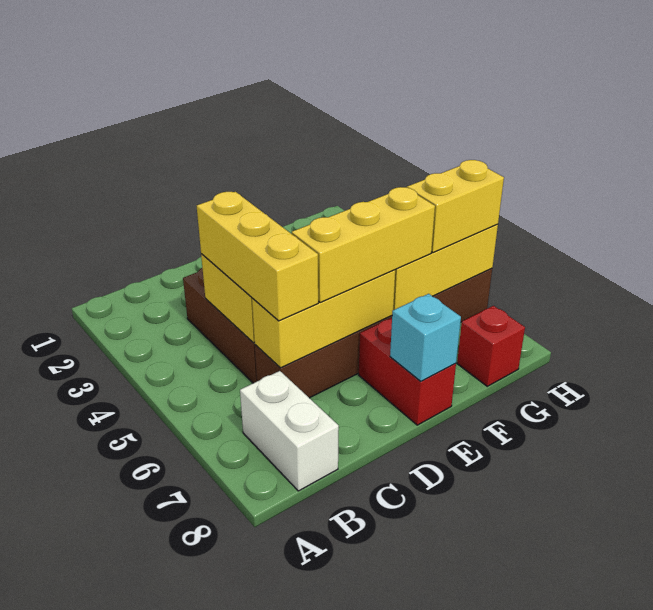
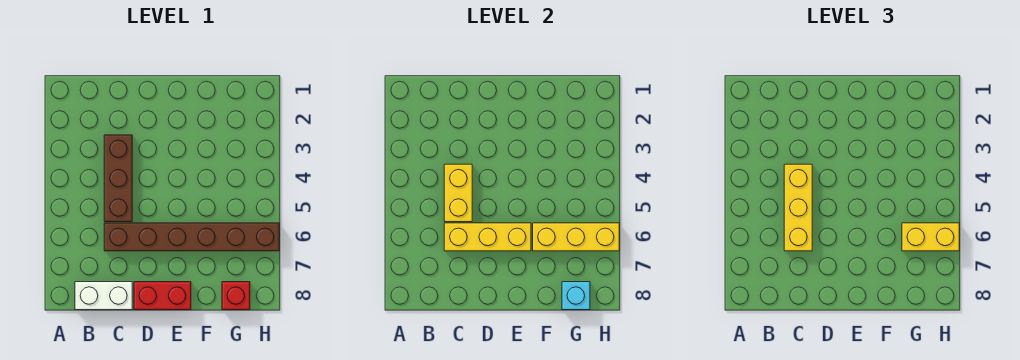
white brick B7:B8 level 1 -> white brick B8:C8 level 1
yellow brick D6:F6 level 3 -> none
red brick E7:E8 level 1 -> red brick D8:E8 level 1
cyan brick E8 level 2 -> cyan brick G8 level 2

